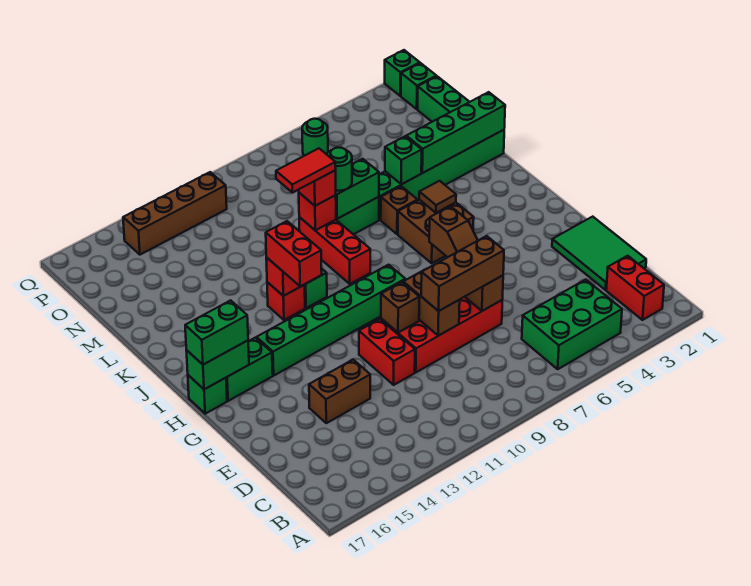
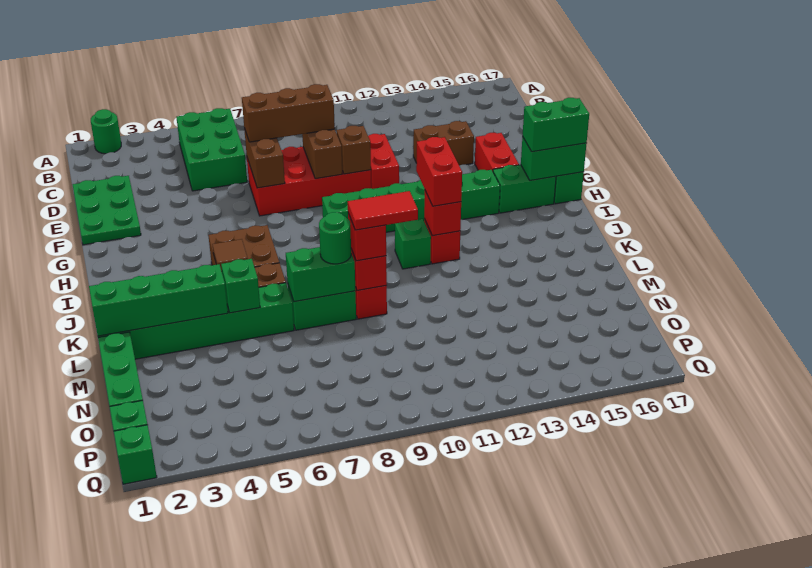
red brick B2:C2 level 1 -> red brick F15:G15 level 1
green brick B4:C6 level 1 -> green brick B5:D6 level 1
green tile D1:F2 level 1 -> green plate D1:F2 level 1
brown slope F7:G7 level 3 top G -> none
green round brick P6 level 1 -> green round brick A2 level 1
brown brick P11:P14 level 1 -> none

